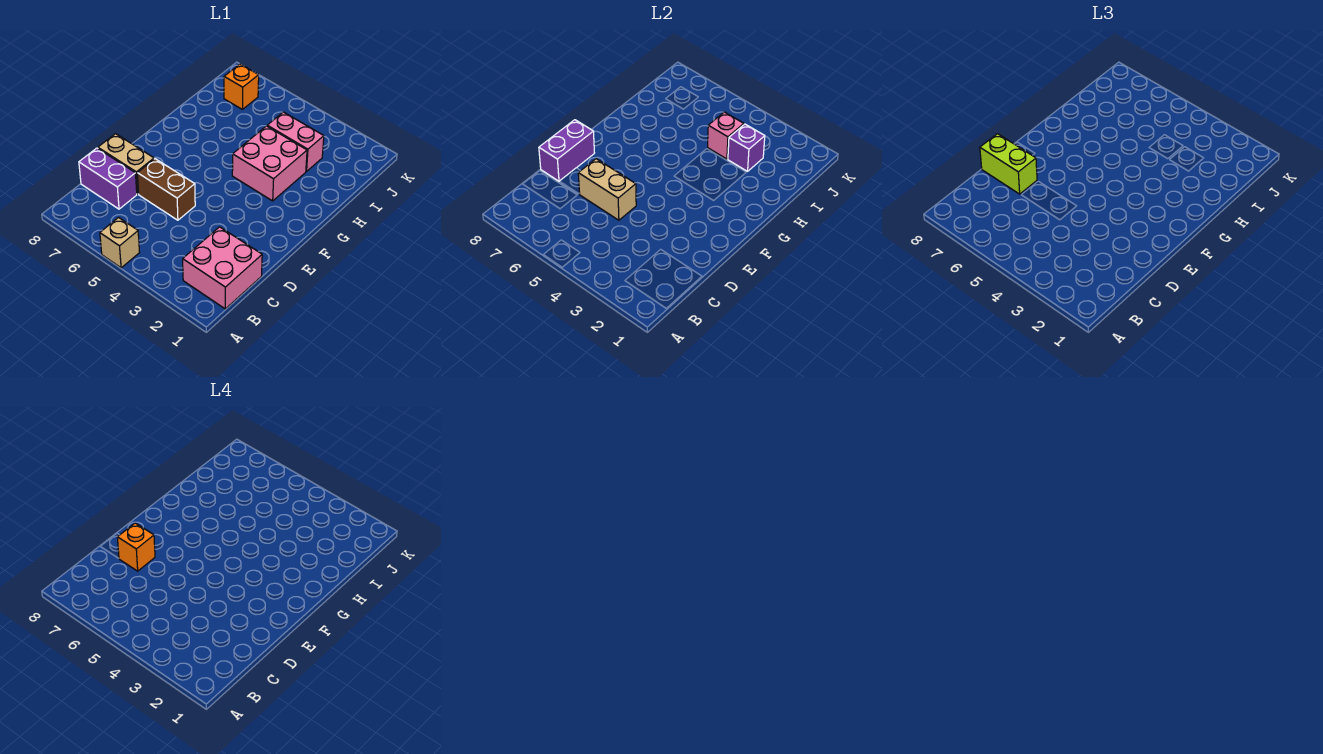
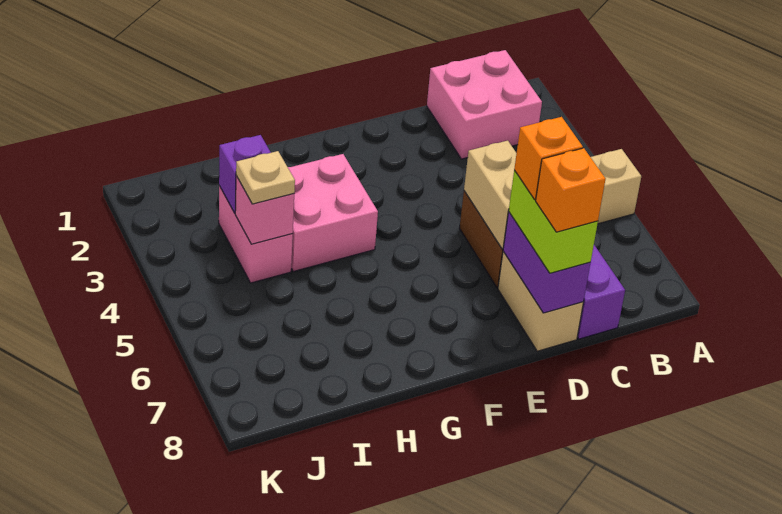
purple brick D8:E8 level 2 -> purple brick D7:D8 level 2
none -> tan plate I4 level 3
orange brick J7 level 1 -> orange brick D8 level 4

